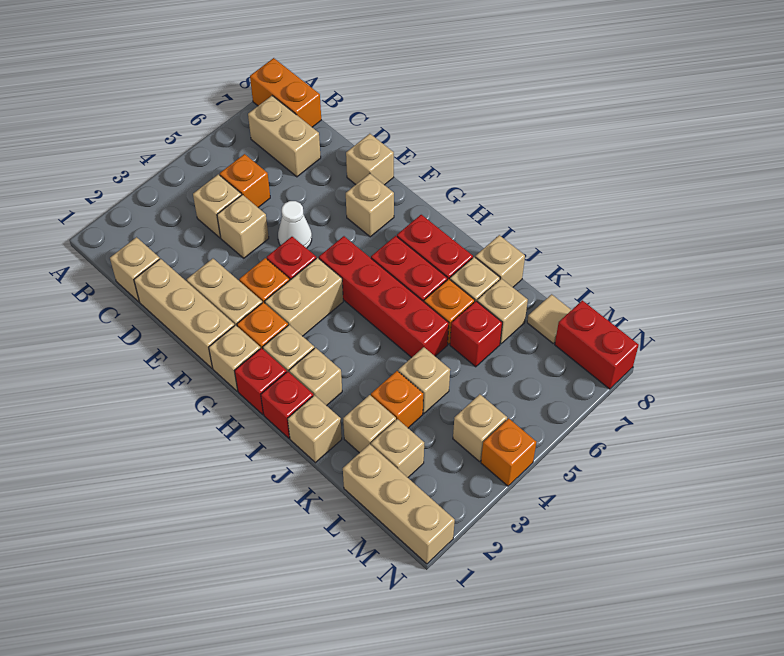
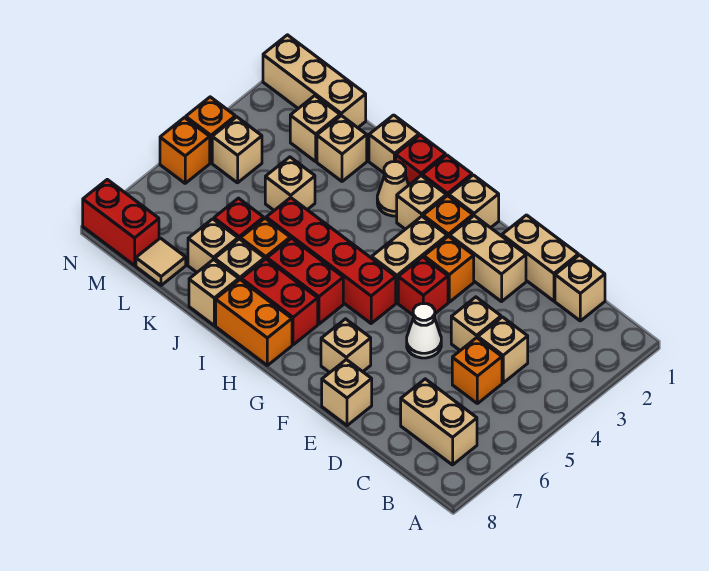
orange brick A8:B8 level 1 -> orange brick H8:I8 level 1
tan brick D1:F1 level 1 -> tan brick D1:E1 level 1
tan brick I2 level 1 -> tan cone I2 level 1
orange brick K3 level 1 -> orange brick N5 level 1

